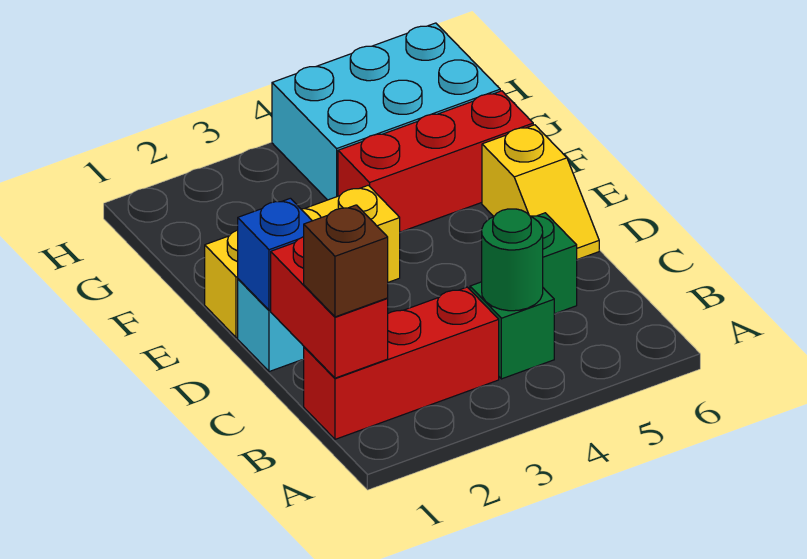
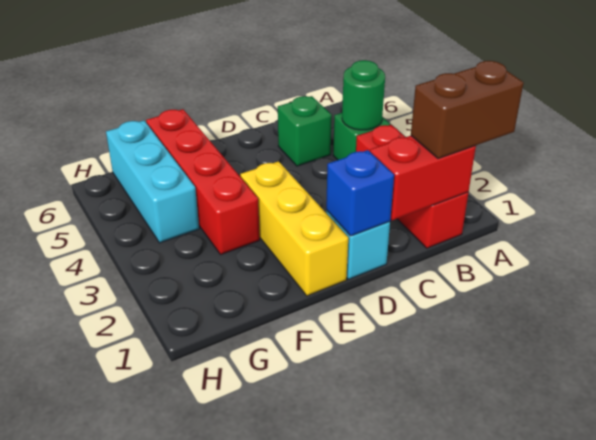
brown brick B1 level 3 -> brown brick A1:B1 level 3
yellow slope D6:E6 level 1 top E -> none
red brick F4:F6 level 1 -> red brick F3:F6 level 1
cyan brick G4:H6 level 1 -> cyan brick G4:G6 level 1

